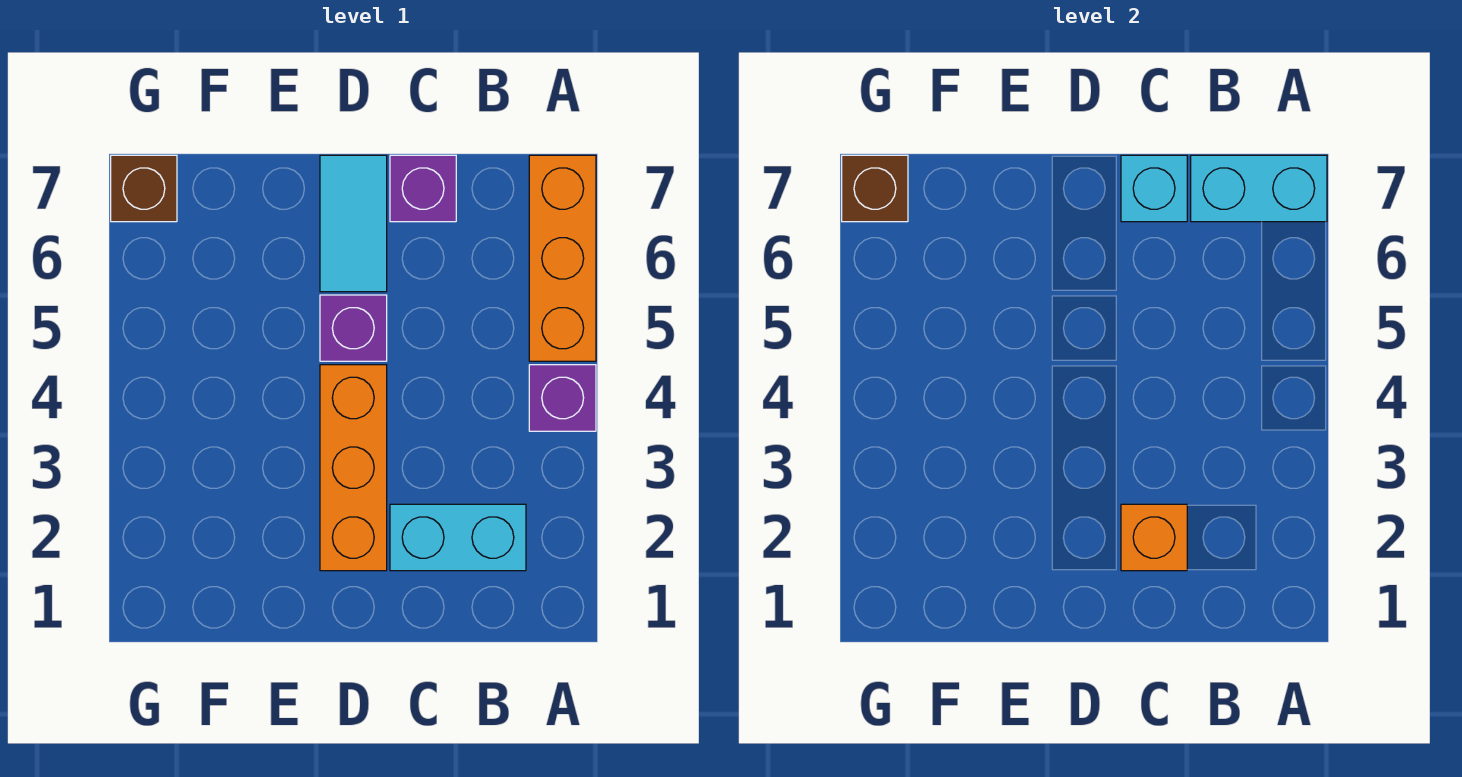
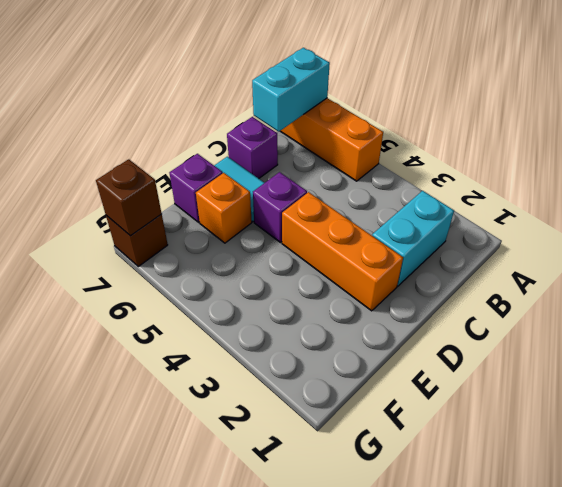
purple brick A4 level 1 -> purple brick E7 level 1
orange brick C2 level 2 -> orange brick E6 level 1
cyan brick C7 level 2 -> none

